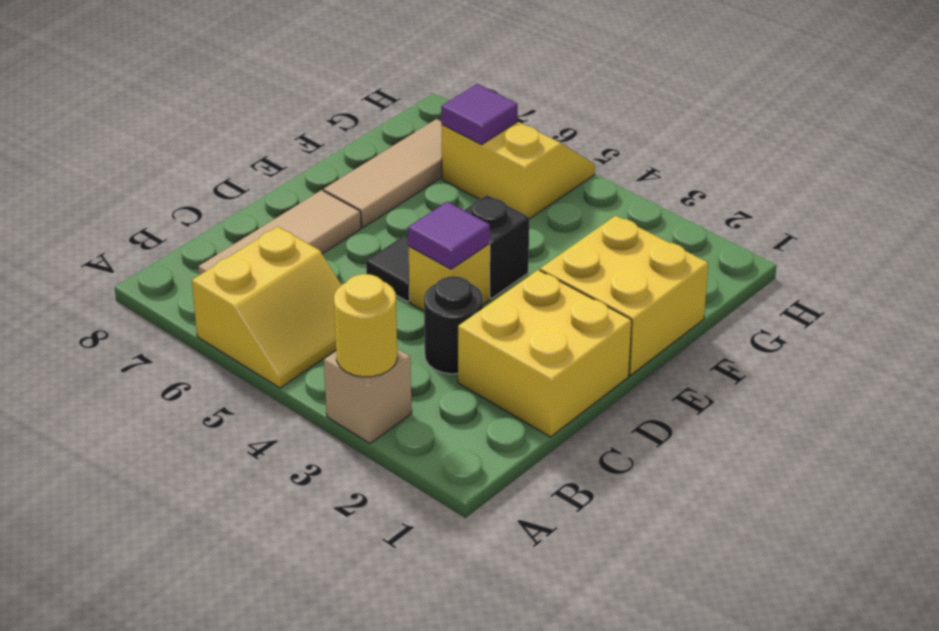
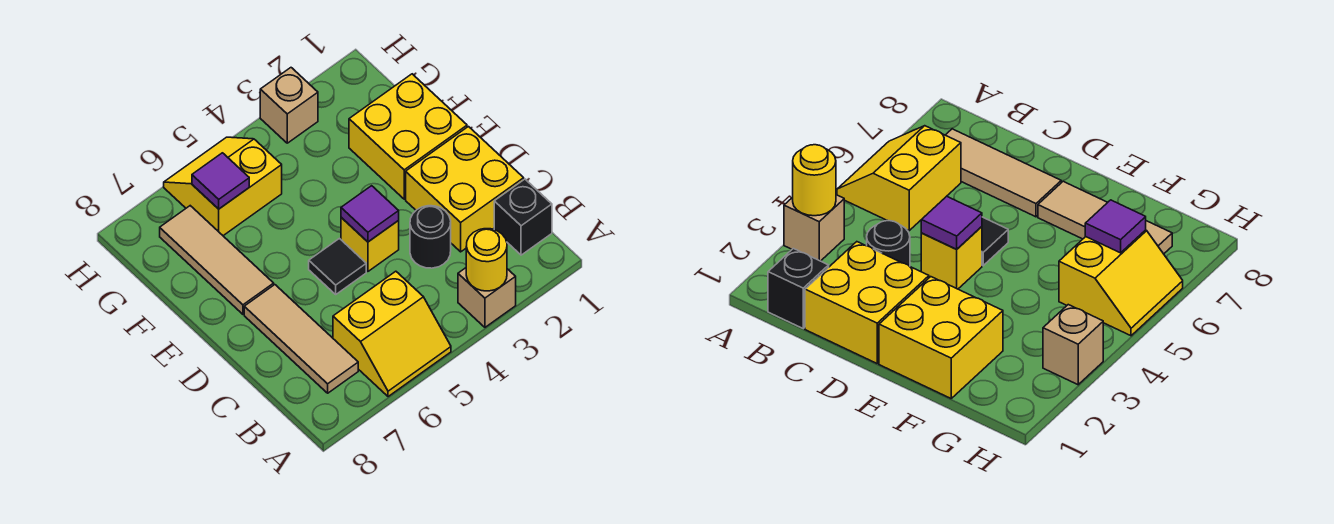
yellow slope A5:B6 level 1 top 6 -> yellow slope A5:B6 level 1 top B
black brick E4 level 1 -> black brick B1 level 1
none -> tan brick H3 level 1

